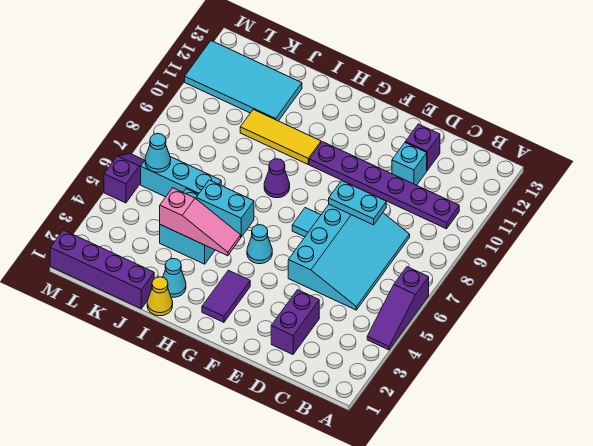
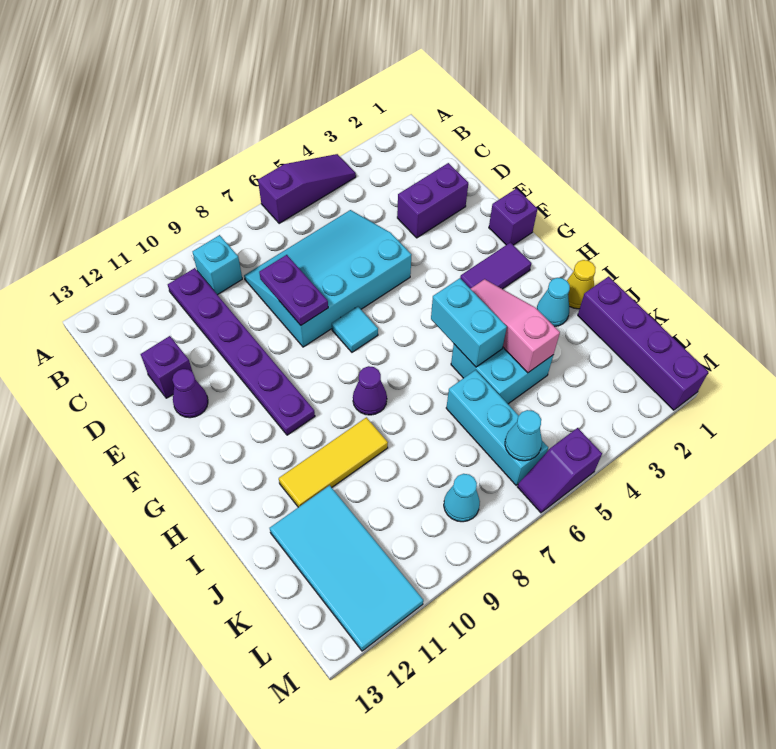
cyan plate D8:E8 level 2 -> purple plate D8:E8 level 2
cyan brick D11 level 1 -> cyan brick B9 level 1
none -> purple cone E12 level 1
none -> purple brick F1 level 1
cyan cone G5 level 1 -> cyan cone L8 level 1
yellow tile H10:J10 level 1 -> yellow tile I9:I11 level 1

